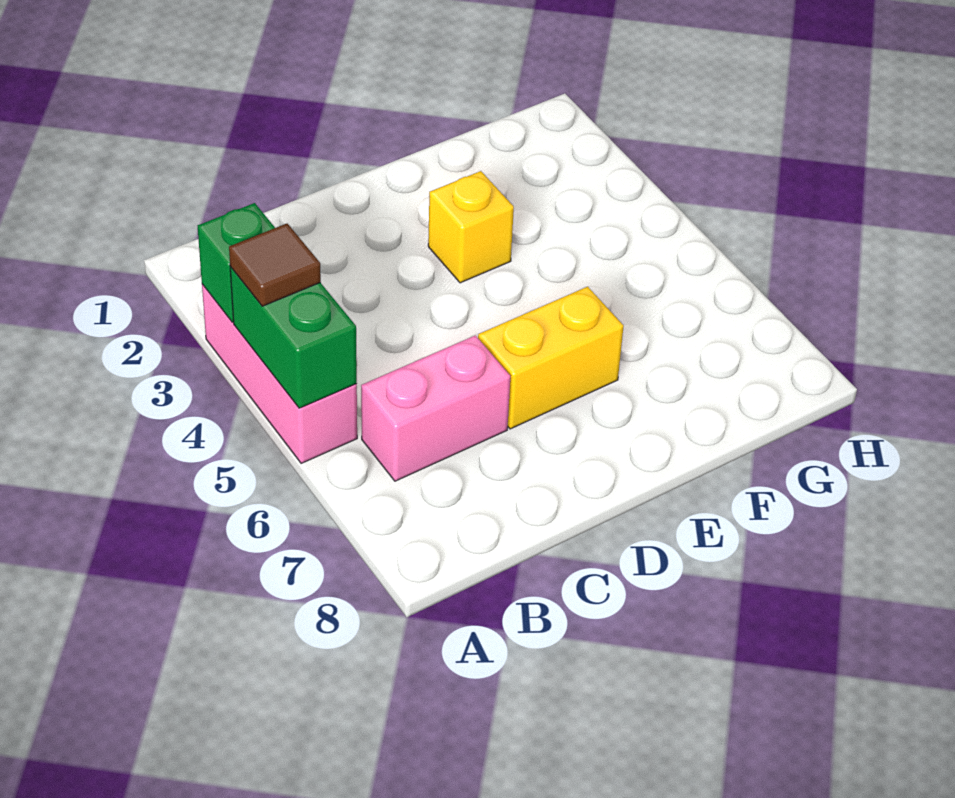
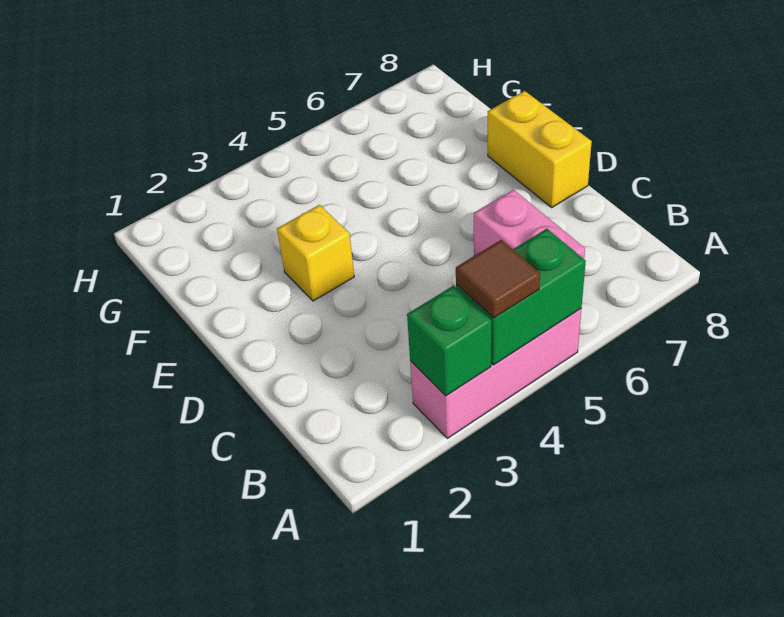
yellow brick D6:E6 level 1 -> yellow brick D8:E8 level 1

